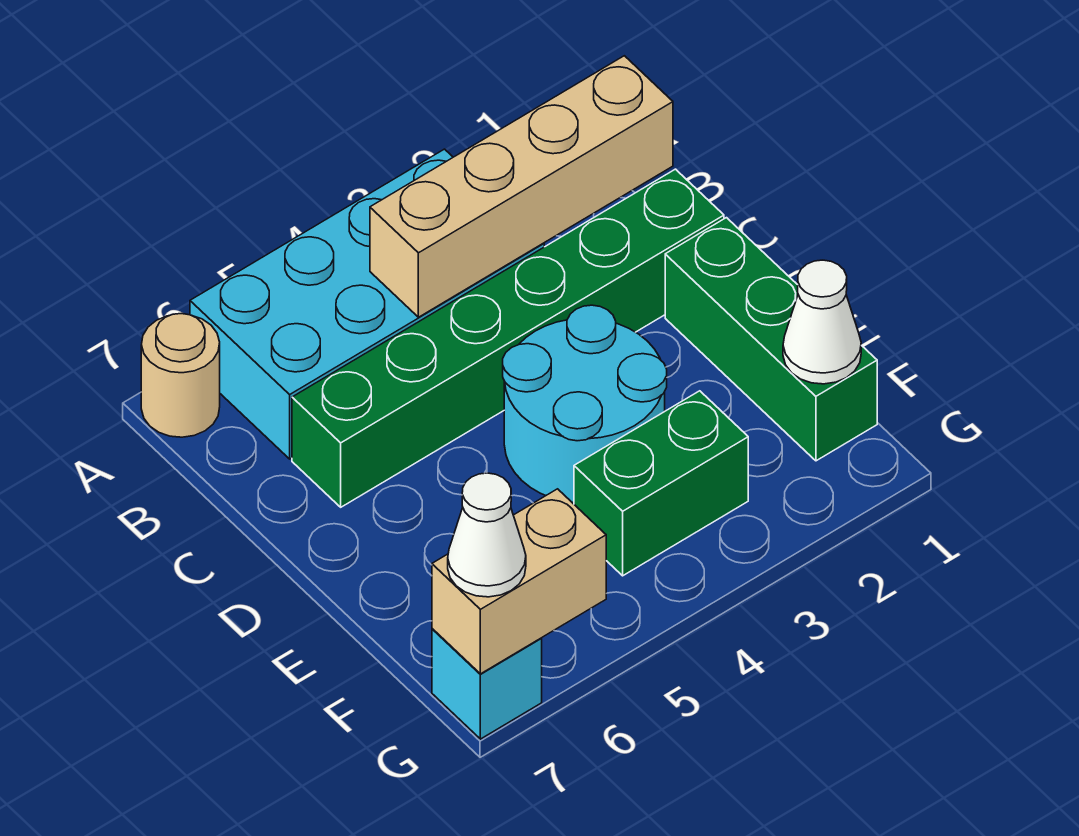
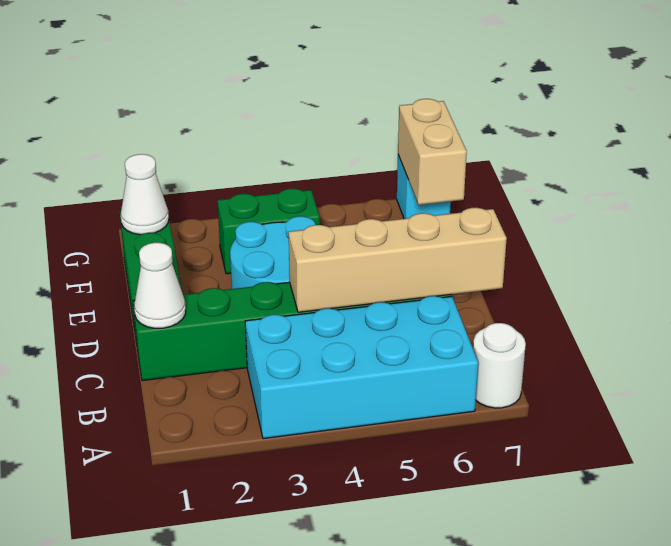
tan round brick A7 level 1 -> white round brick A7 level 1
tan brick B1:B4 level 2 -> tan brick C4:C7 level 2
tan brick G6:G7 level 2 -> tan brick F7:G7 level 2
white cone G7 level 3 -> white cone C1 level 2

